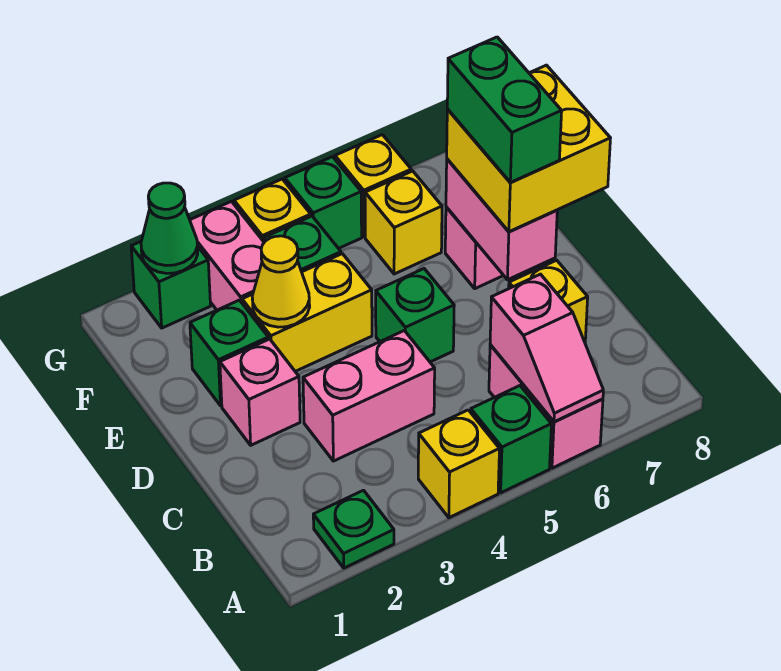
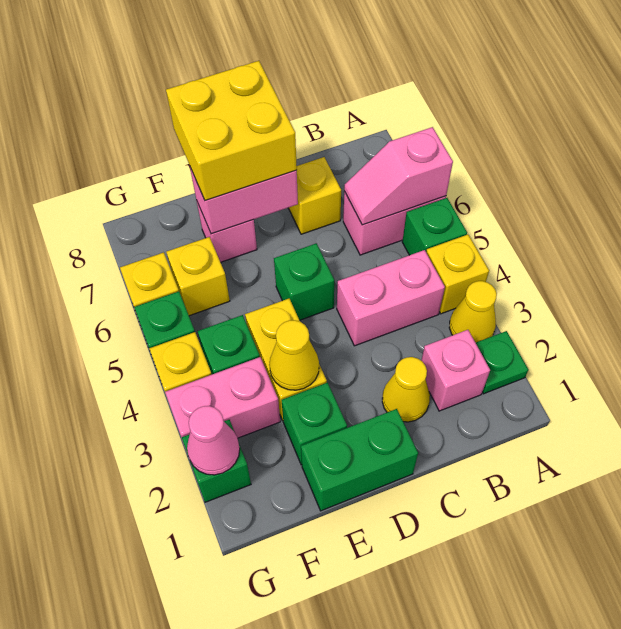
none -> yellow cone A3 level 1
pink slope A6:B6 level 2 top B -> pink slope A6:B6 level 2 top A
none -> yellow cone C2 level 1
pink brick C3:C4 level 1 -> pink brick B4:C4 level 1
pink brick D2 level 1 -> pink brick B2 level 1
green brick D7:E7 level 4 -> green brick D1:E1 level 1
green cone G2 level 2 -> pink cone G2 level 2

